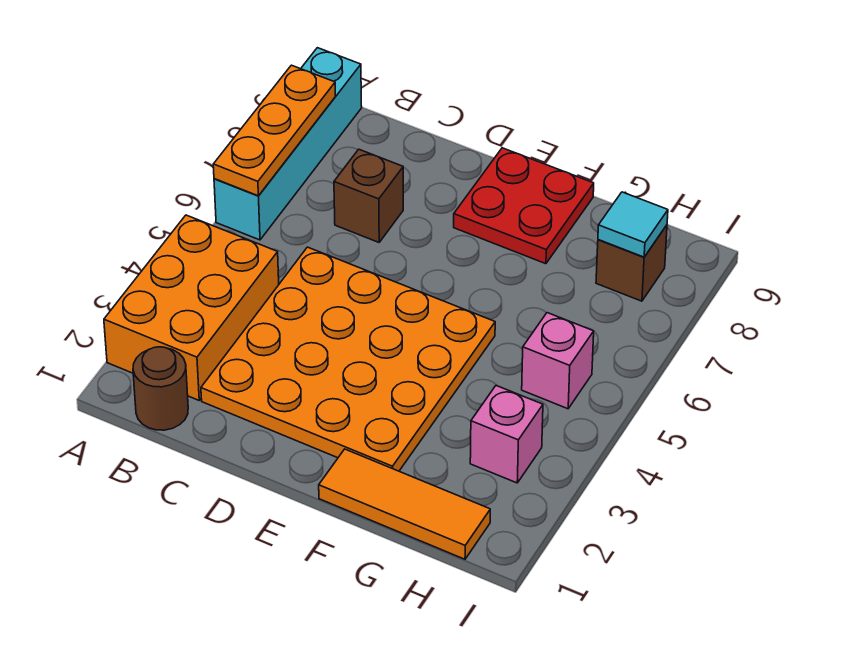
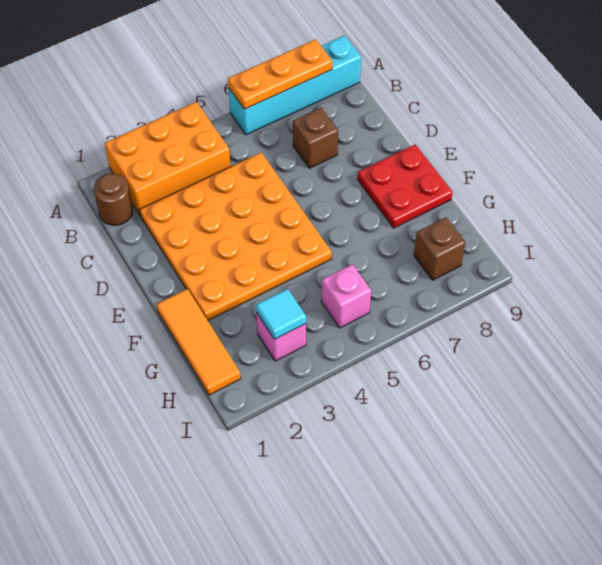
cyan tile H8 level 2 -> cyan tile H3 level 2

